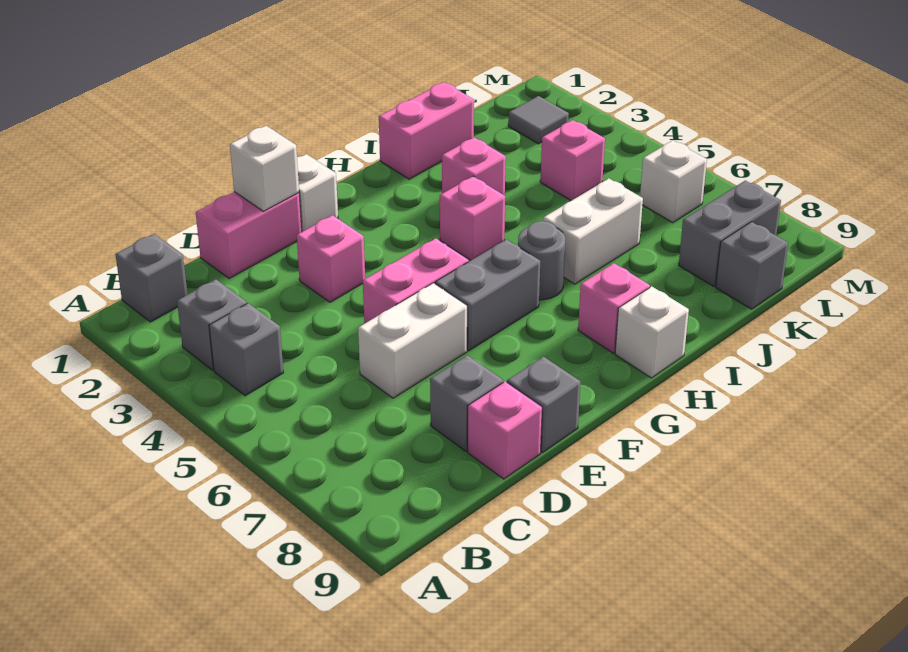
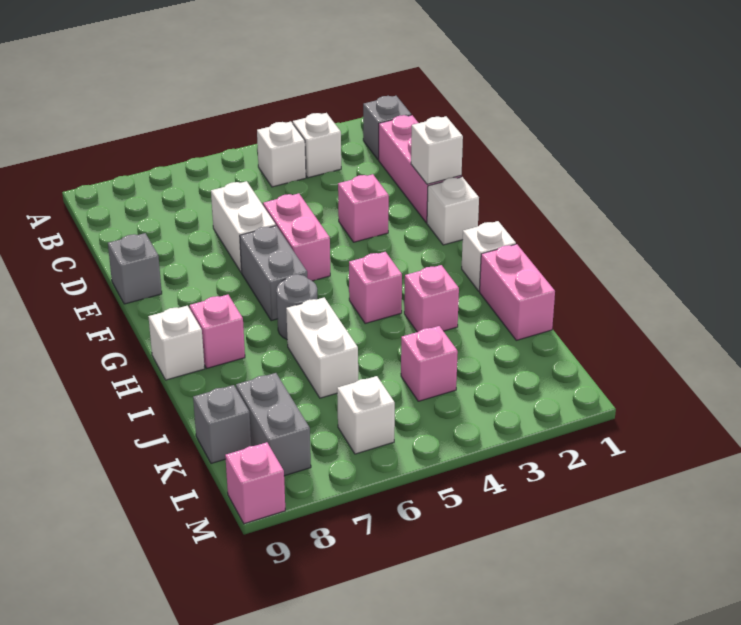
grey brick B3 level 1 -> white brick B3 level 1
grey brick B4 level 1 -> white brick B4 level 1
pink brick D1:E1 level 1 -> pink brick C1:E1 level 1
grey brick D8 level 1 -> none
pink brick D9 level 1 -> pink brick M9 level 1
none -> white brick H1 level 1
grey tile L2 level 1 -> none

